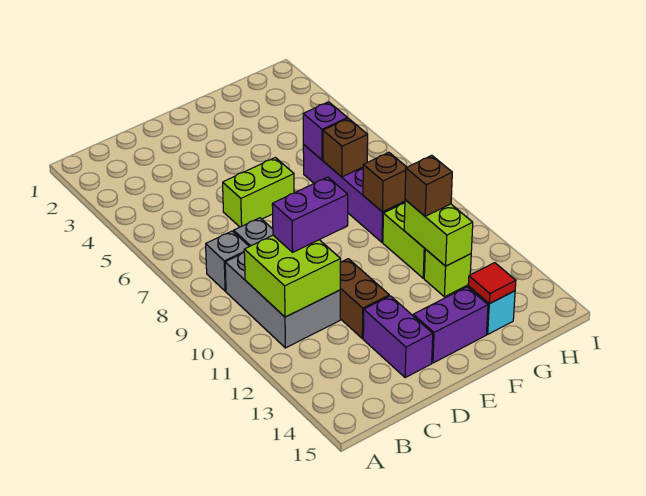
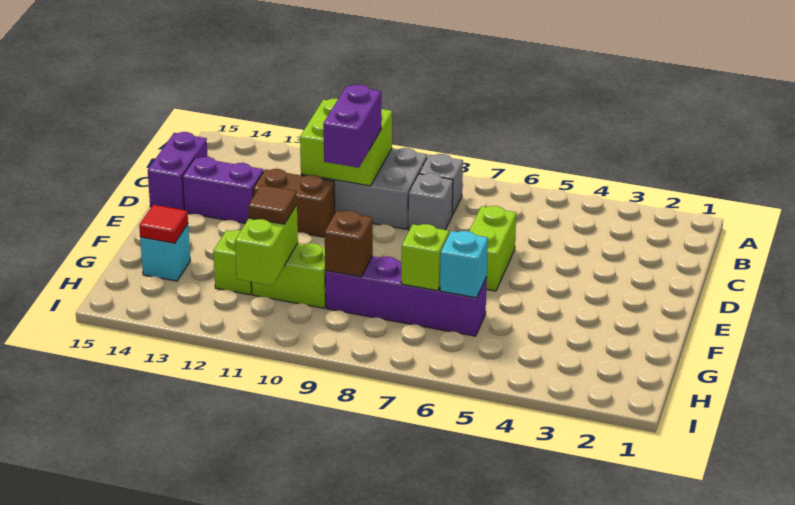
purple brick E14:F14 level 1 -> purple brick C15:D15 level 1
purple brick G6 level 2 -> cyan brick G6 level 2
brown brick G7 level 2 -> lime brick G7 level 2
lime brick G11:G12 level 2 -> lime brick G11:H11 level 2
brown brick G11 level 3 -> brown tile G11 level 3

